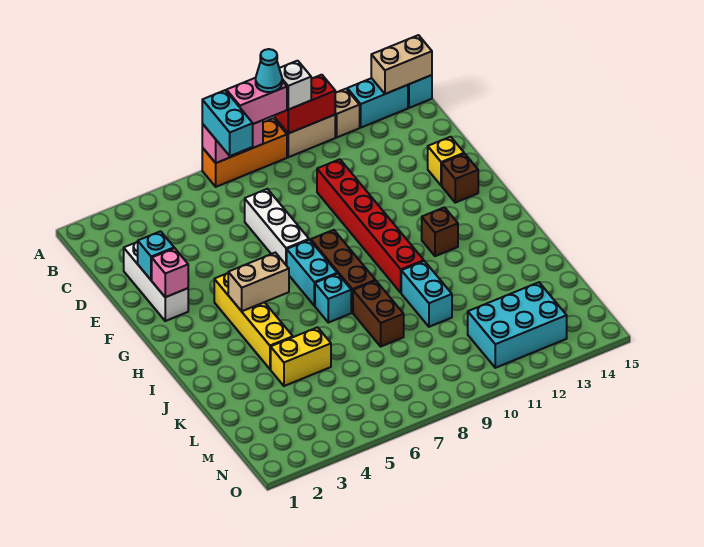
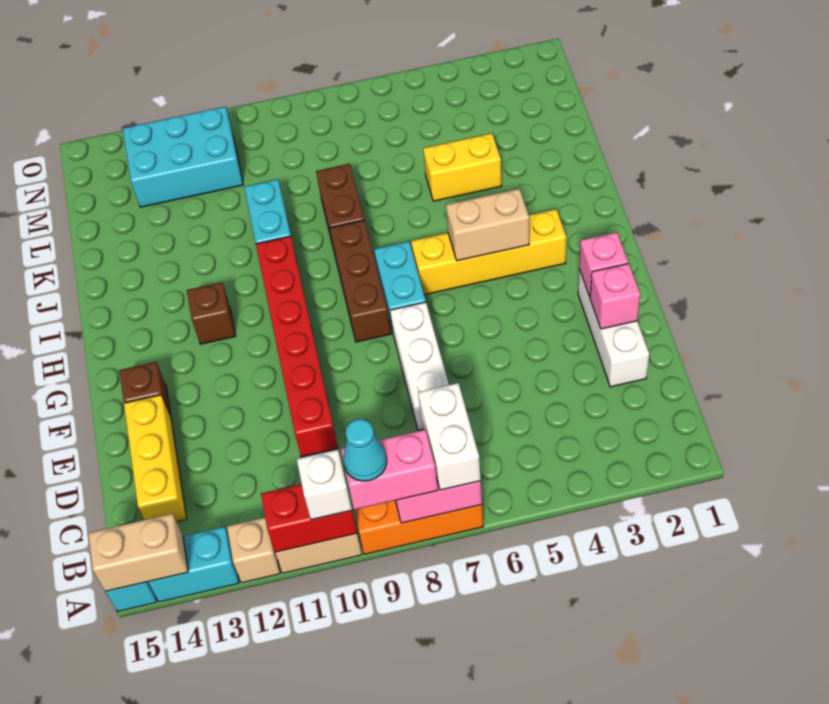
cyan brick A7:B7 level 3 -> white brick A7:B7 level 3
cyan brick E2 level 2 -> pink brick E2 level 2
yellow brick E14 level 1 -> yellow brick C14:E14 level 1
yellow brick G4:J4 level 1 -> yellow brick H3:H6 level 1
cyan brick I7 level 1 -> none

